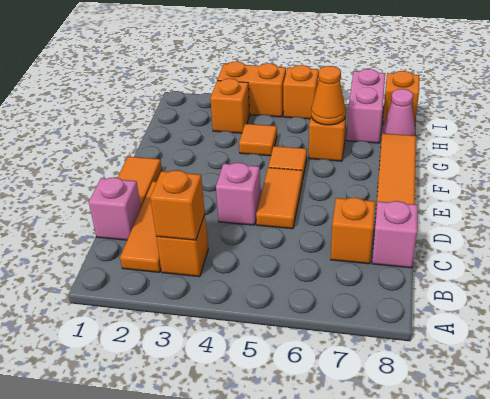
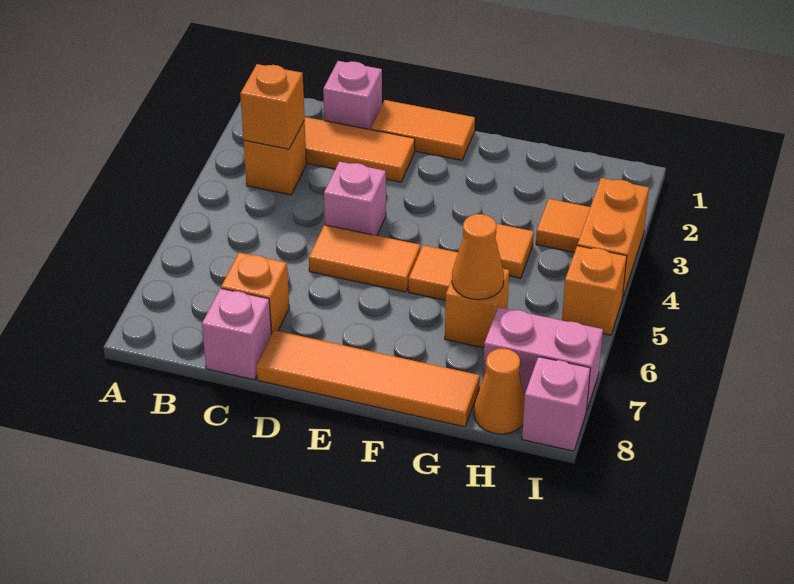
orange brick H3 level 1 -> orange tile H3 level 1
pink cone H8 level 1 -> orange cone H8 level 1
orange brick I8 level 1 -> pink brick I8 level 1

